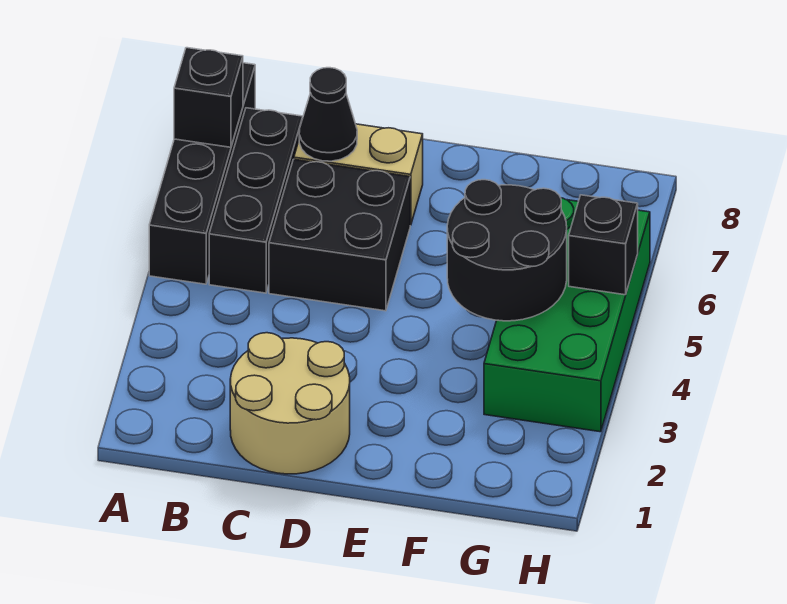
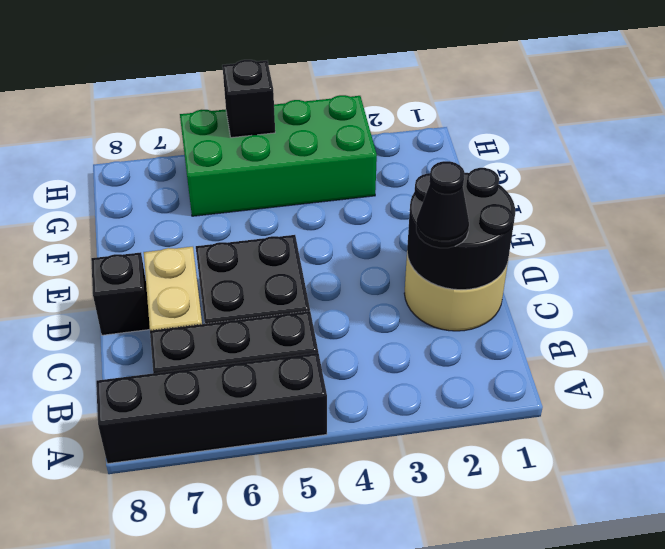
black brick A7 level 2 -> black brick D8 level 1
black cone C7 level 2 -> black cone C2 level 3
black round brick F4:G5 level 2 -> black round brick C1:D2 level 2

